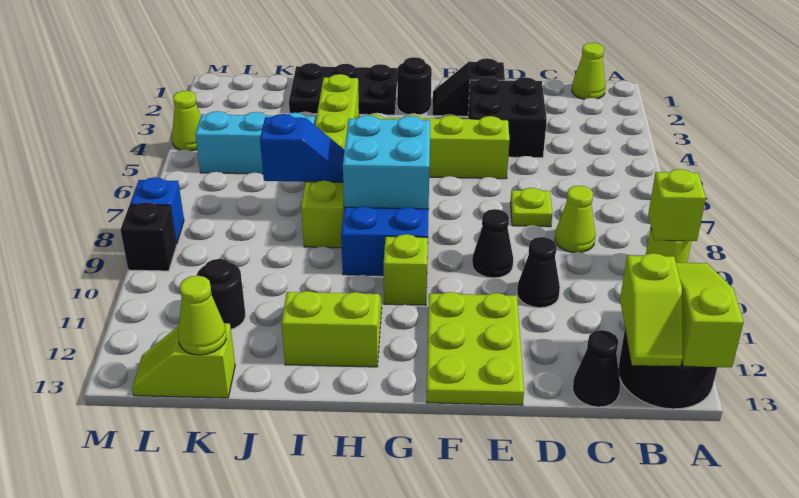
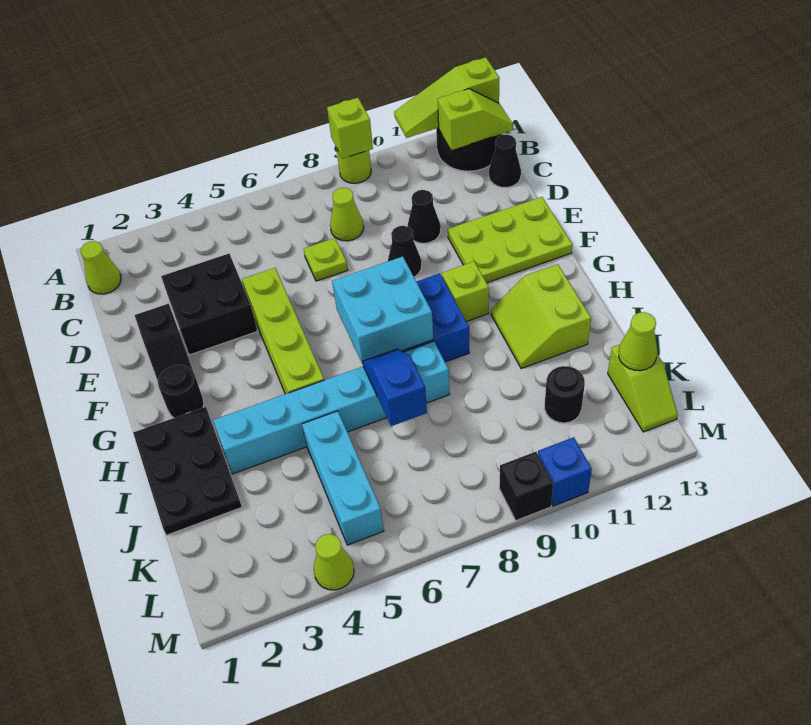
lime brick I3:I8 level 1 -> cyan brick I3:I8 level 1
blue brick M8 level 1 -> blue brick M10 level 1

